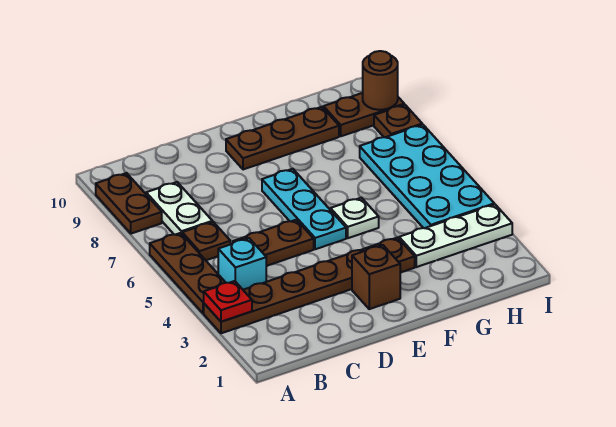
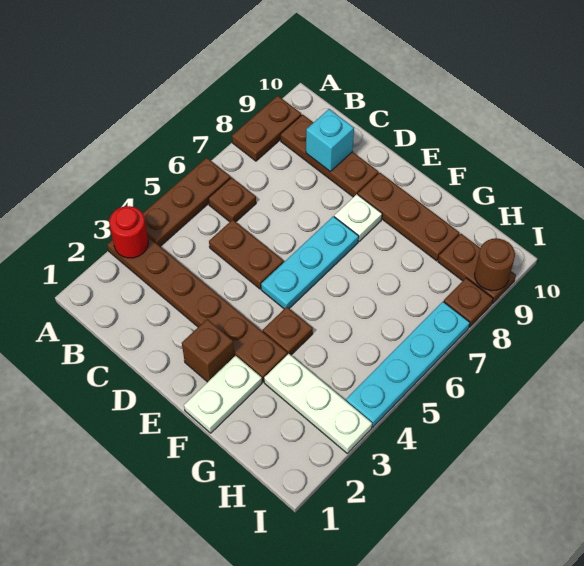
red plate A3 level 2 -> red round brick A3 level 2
cyan brick B4 level 1 -> cyan brick C9 level 2
white plate B7:B8 level 1 -> white plate F1:F2 level 1
none -> brown plate B9:D9 level 1
none -> brown plate F4 level 1
white plate F5 level 1 -> white plate E8 level 1
cyan plate H4:I7 level 1 -> cyan plate I4:I7 level 1

